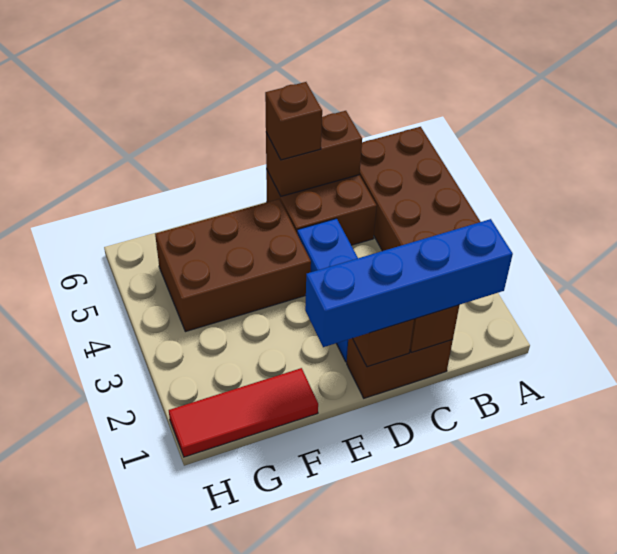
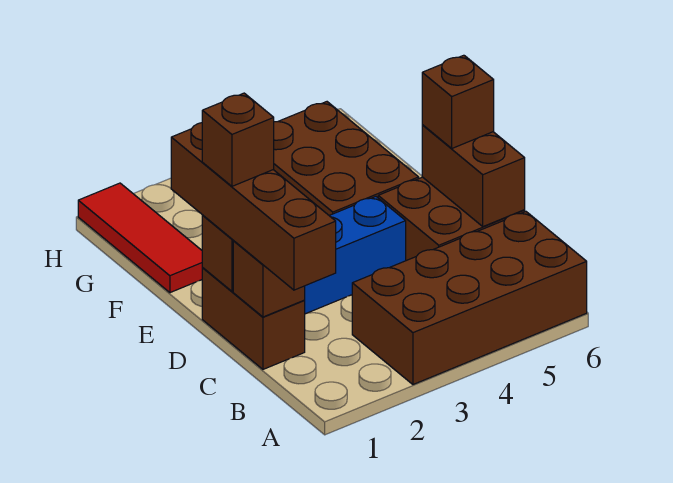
blue brick B1:E1 level 3 -> brown brick B1:E1 level 3
none -> brown brick D1 level 4

